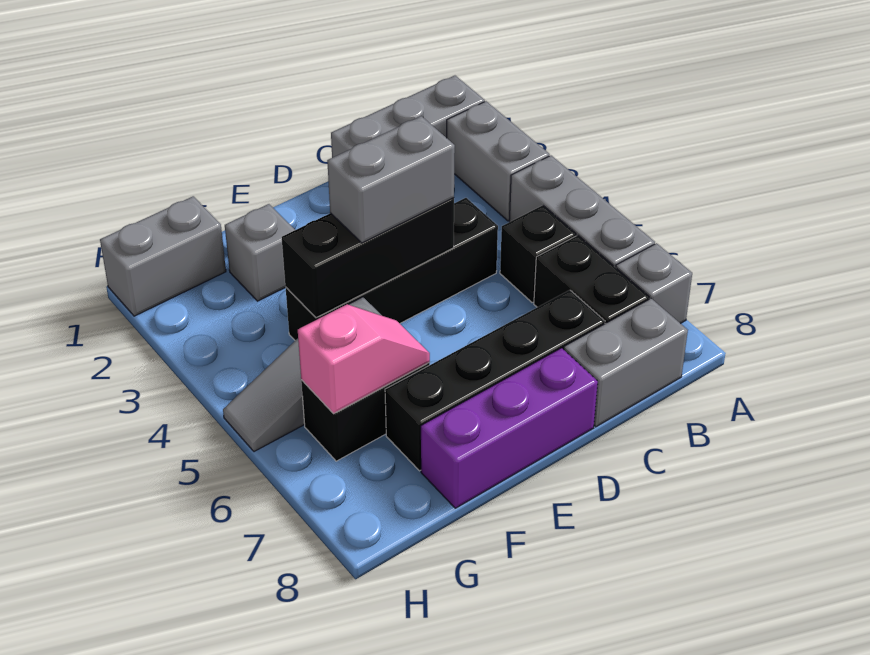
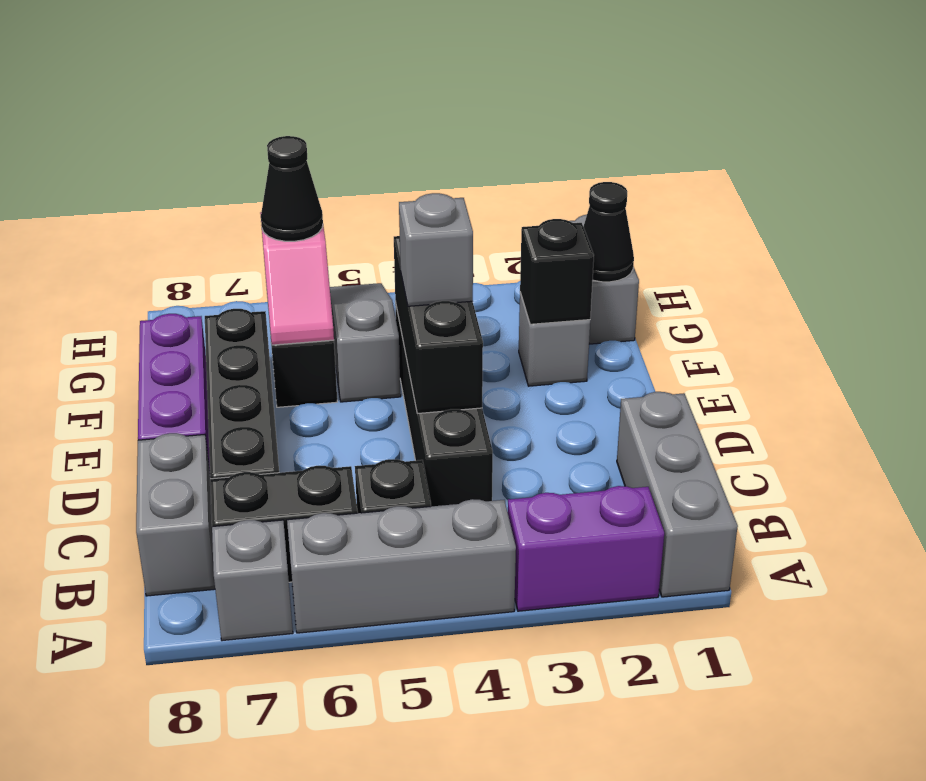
grey brick A2:A3 level 1 -> purple brick A2:A3 level 1
grey brick D4:E4 level 3 -> grey brick E4 level 3
none -> black brick F2 level 2
none -> black cone G1 level 2
none -> black cone G6 level 3

